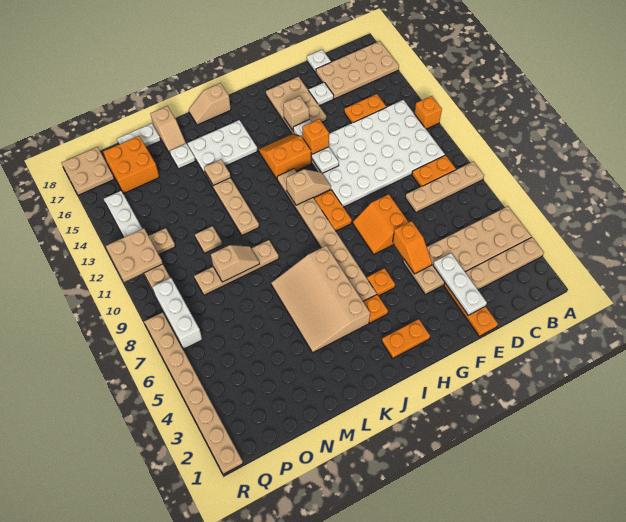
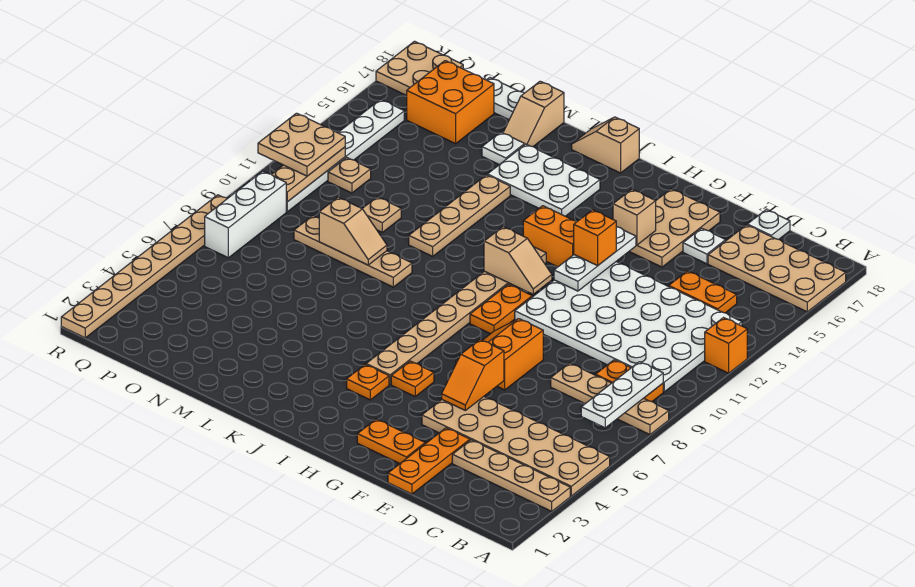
white plate E2:E4 level 2 -> white plate B7:B9 level 2
orange plate H2:I2 level 1 -> orange plate F2:G2 level 1
tan slope J4:L7 level 1 top J -> none
tan plate L14 level 2 -> none

